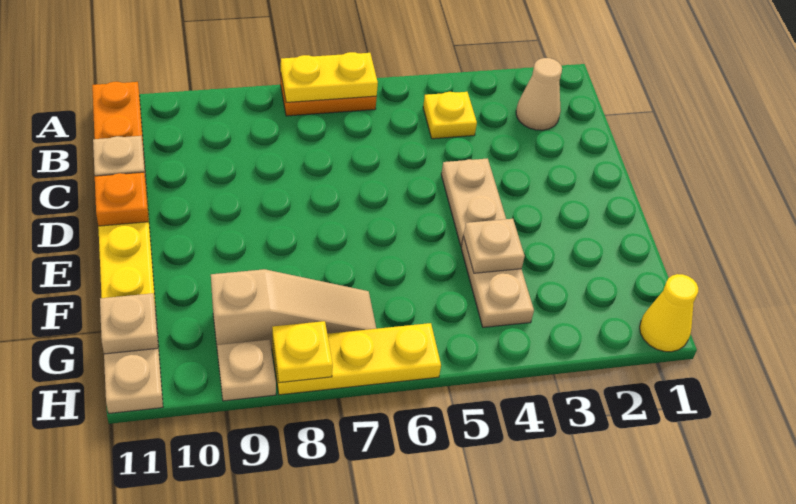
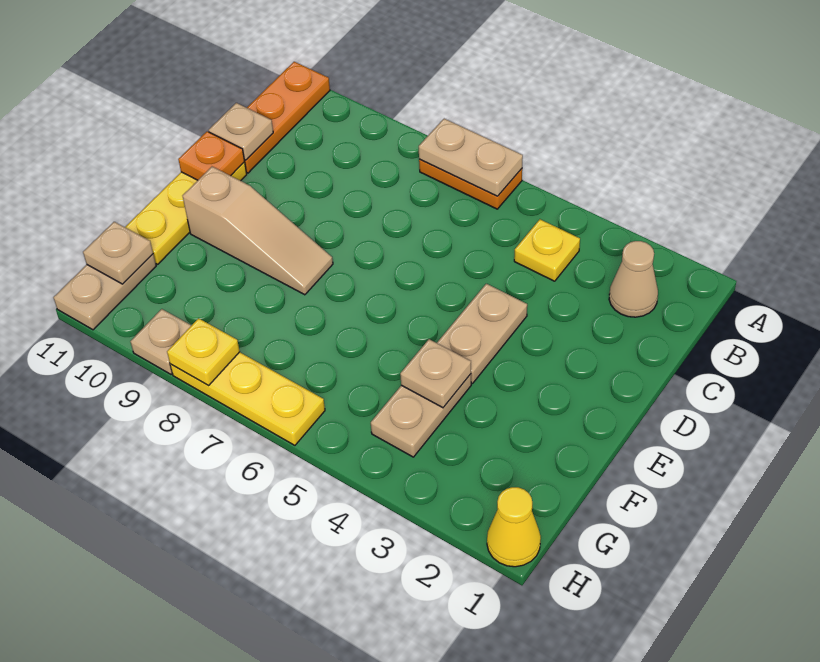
yellow plate A6:A7 level 2 -> tan plate A6:A7 level 2
tan slope G7:G9 level 1 top 9 -> tan slope E8:E10 level 1 top 10

